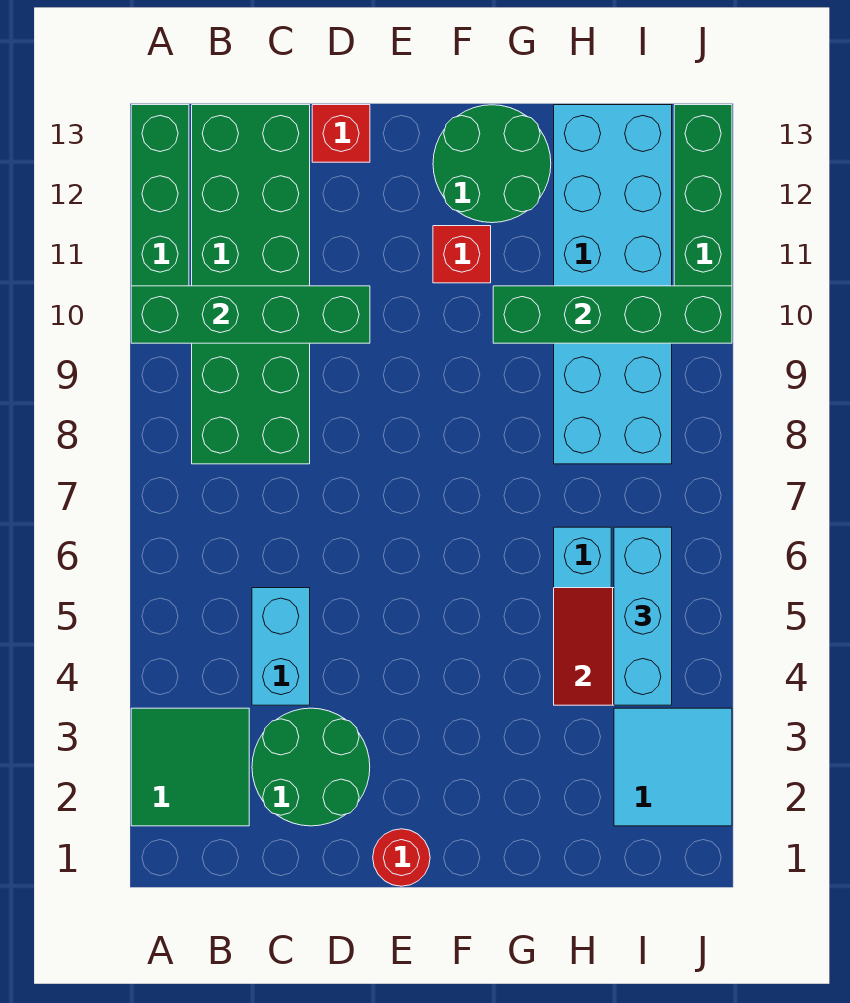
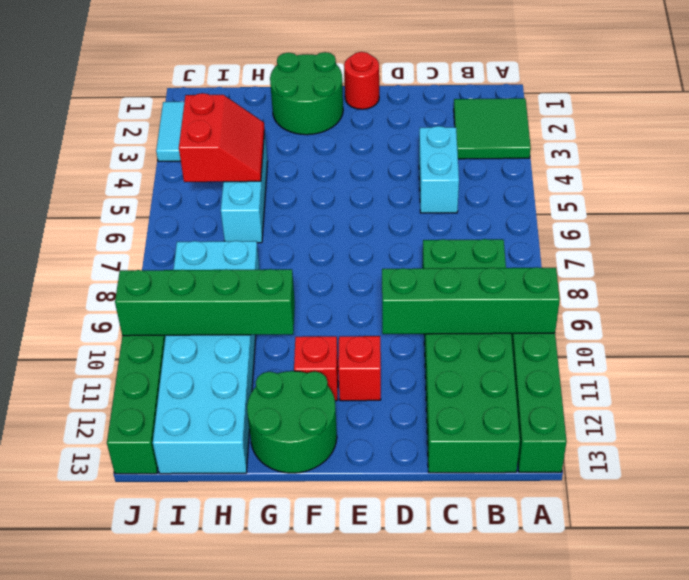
green round brick C2:D3 level 1 -> green round brick F1:G2 level 1
red brick D13 level 1 -> red brick E11 level 1
cyan brick I4:I6 level 3 -> none

